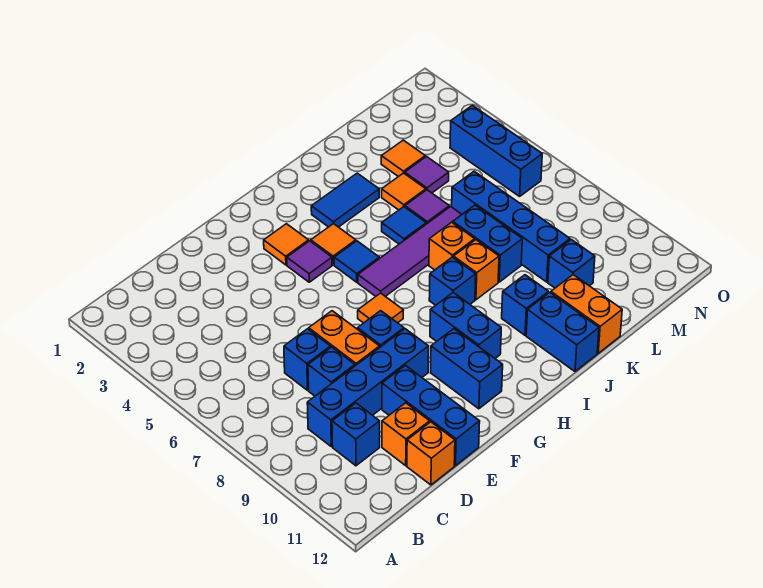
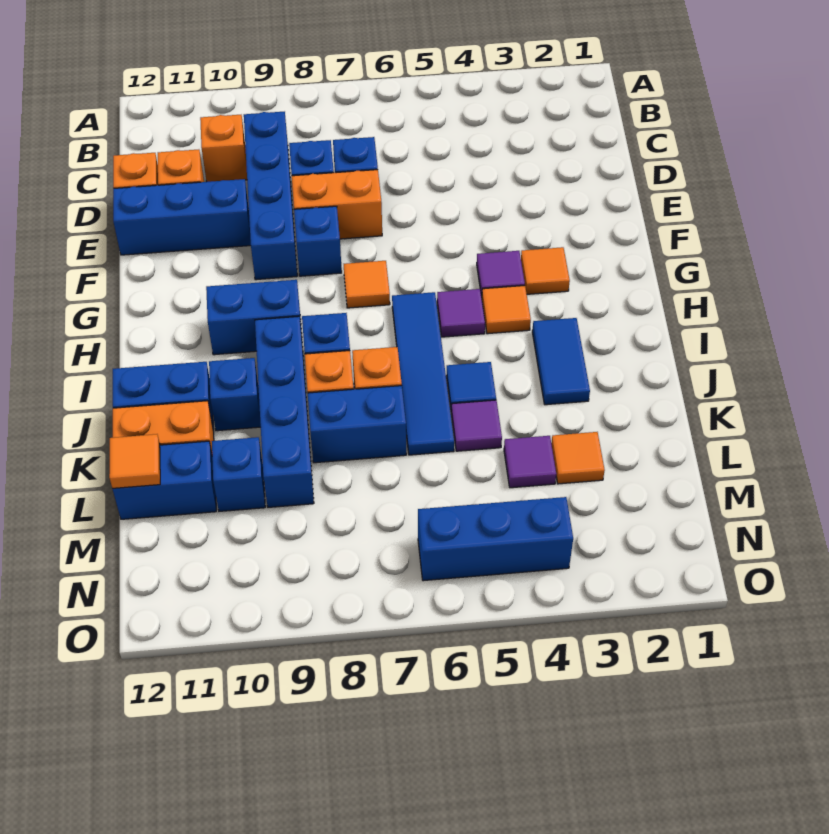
blue brick C10 level 1 -> orange brick C10 level 1
blue brick G10:G11 level 1 -> blue brick L11:L12 level 1
blue tile H5 level 1 -> purple tile H5 level 1
purple tile H6:K6 level 1 -> blue tile H6:K6 level 1
orange tile K4 level 1 -> orange tile L12 level 2
blue brick L6:L9 level 1 -> blue brick I9:L9 level 1

